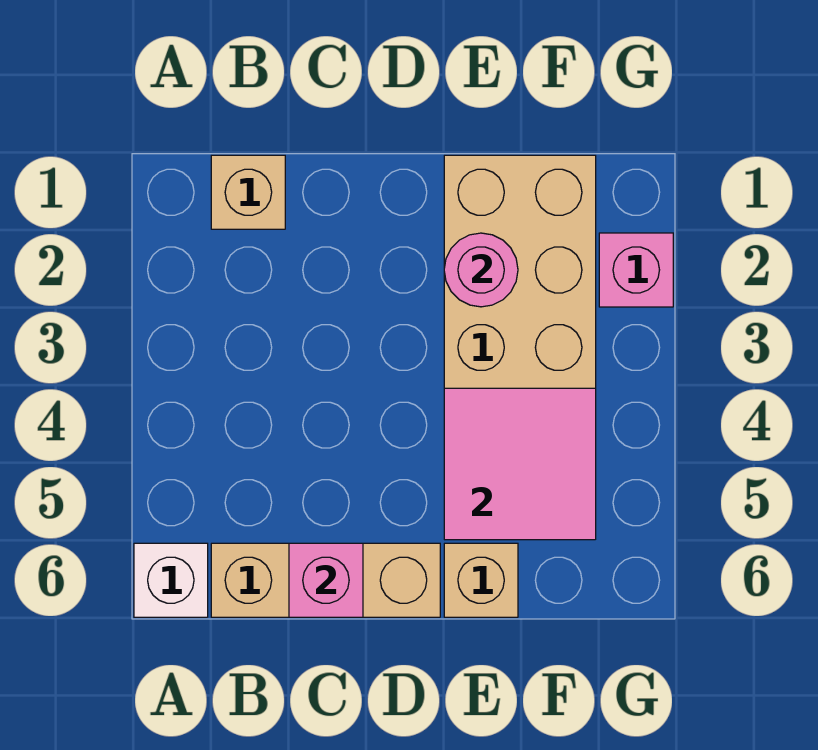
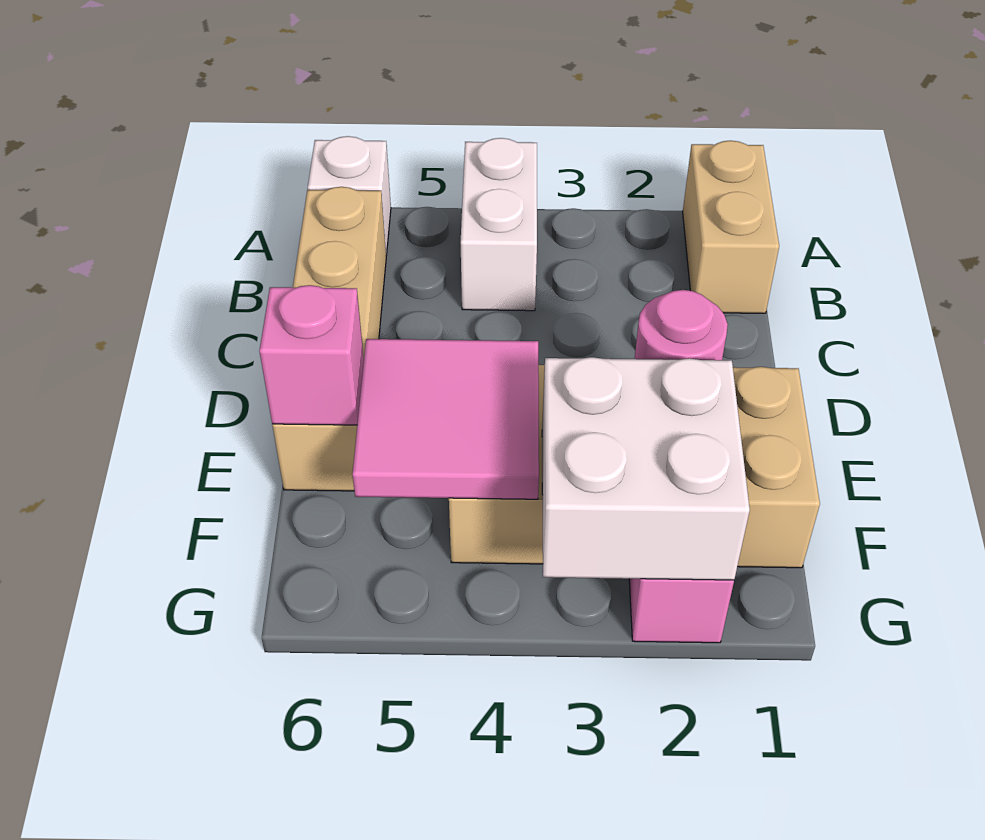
none -> white brick A4:B4 level 1
tan brick B1 level 1 -> tan brick A1:B1 level 1
pink brick C6 level 2 -> pink brick E6 level 2
none -> white brick F2:G3 level 2

